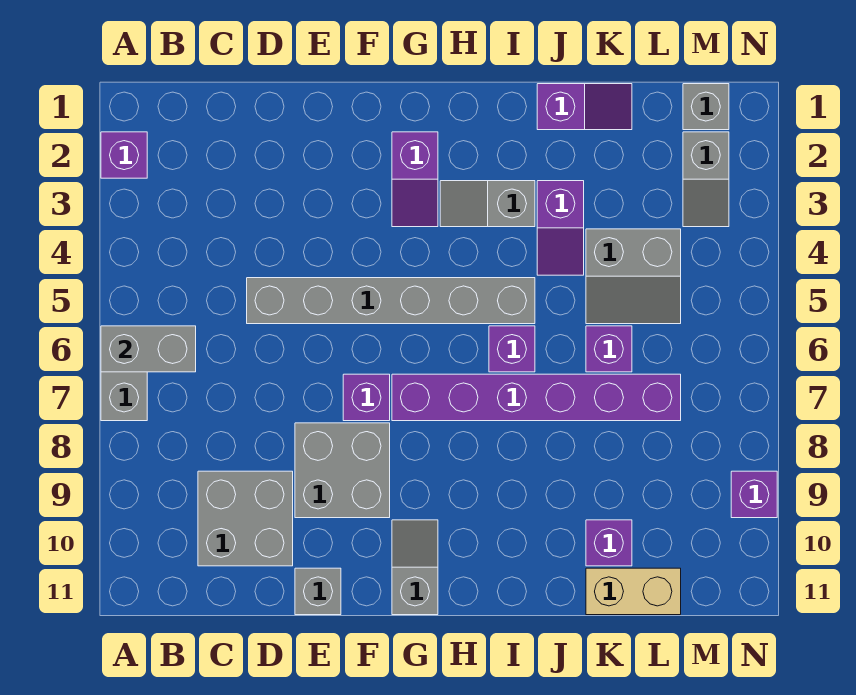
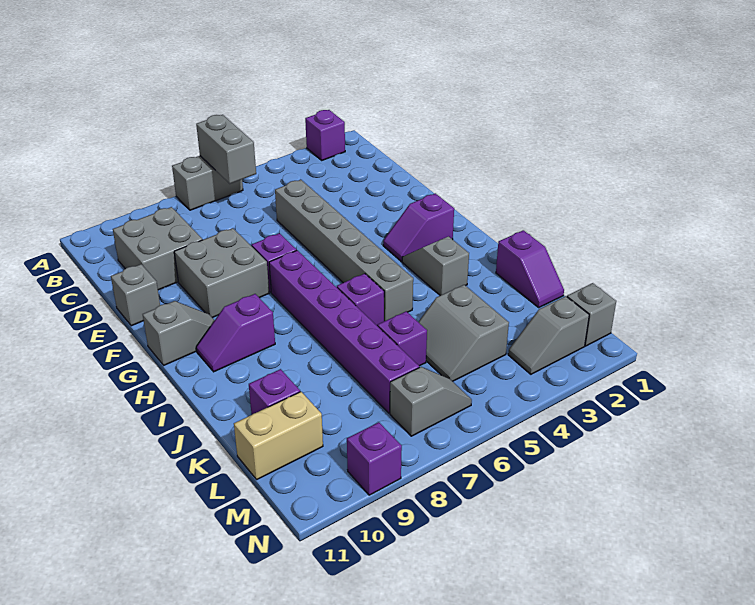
purple slope J3:J4 level 1 top 3 -> purple slope H9:H10 level 1 top 9
tan brick K11:L11 level 1 -> tan brick L10:L11 level 1
none -> grey slope M6:M7 level 1 top 7

